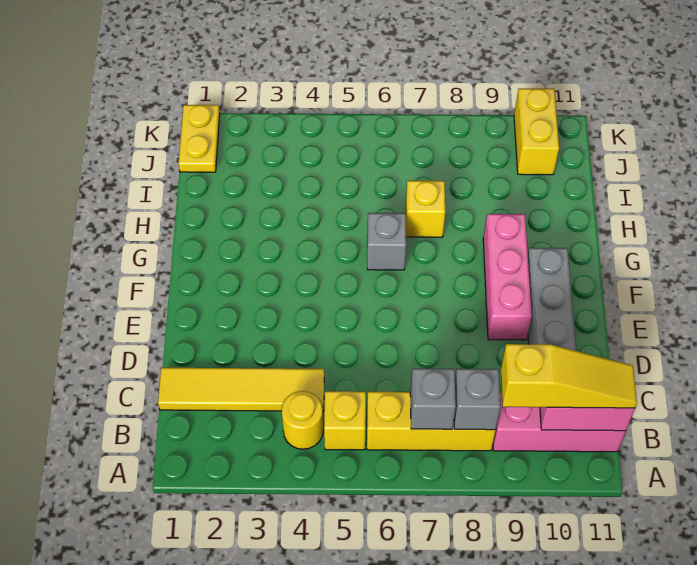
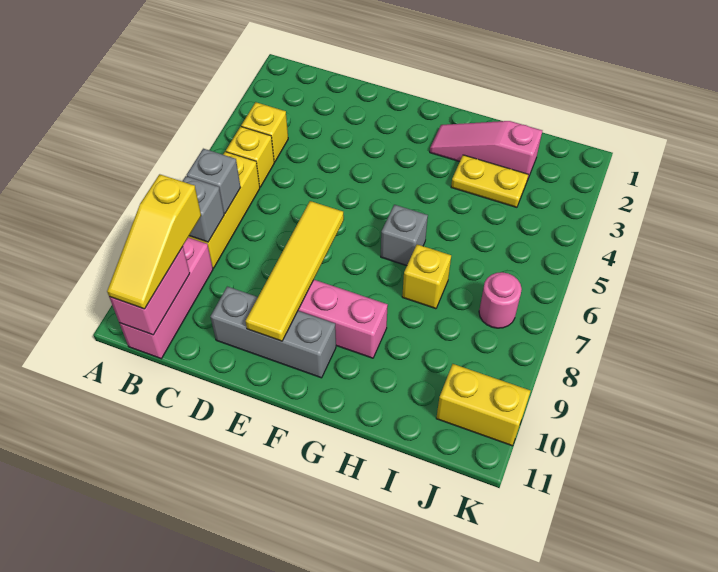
yellow round brick B4 level 1 -> yellow brick B4 level 1
yellow tile C1:C4 level 1 -> yellow tile E7:E10 level 2
none -> pink slope G2:I2 level 1 top I
yellow plate J1:K1 level 1 -> yellow plate H3:I3 level 1
none -> pink round brick J7 level 1

